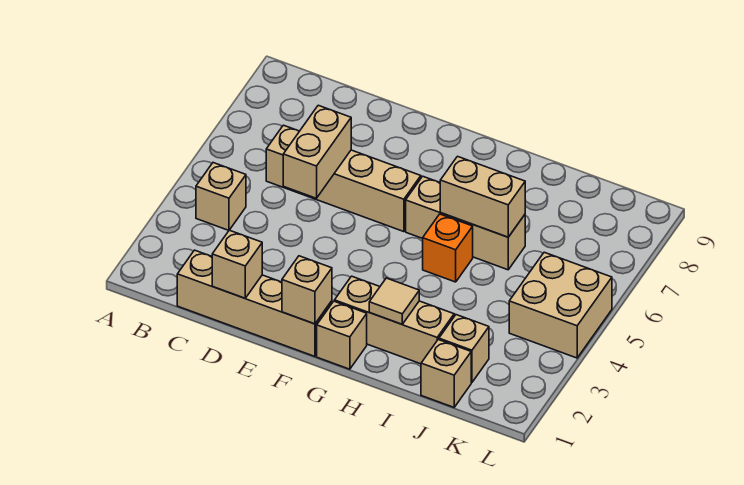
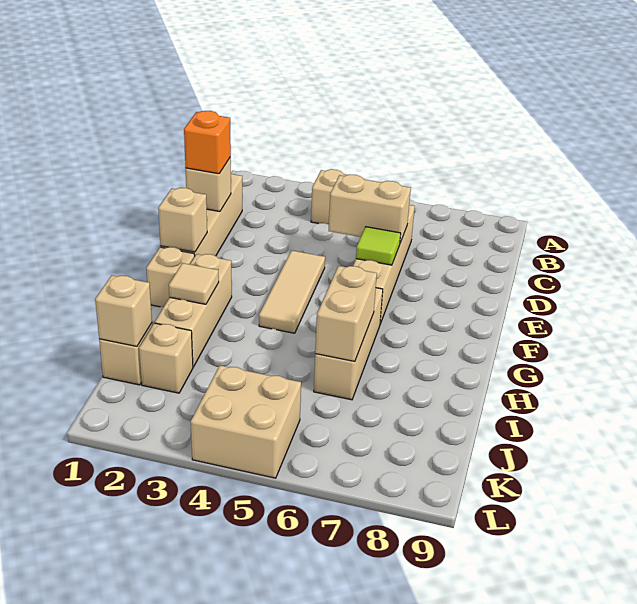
none -> tan tile E4:G4 level 1
none -> lime tile E6 level 2
orange brick H5 level 1 -> orange brick D1 level 3
none -> tan brick J1 level 2

